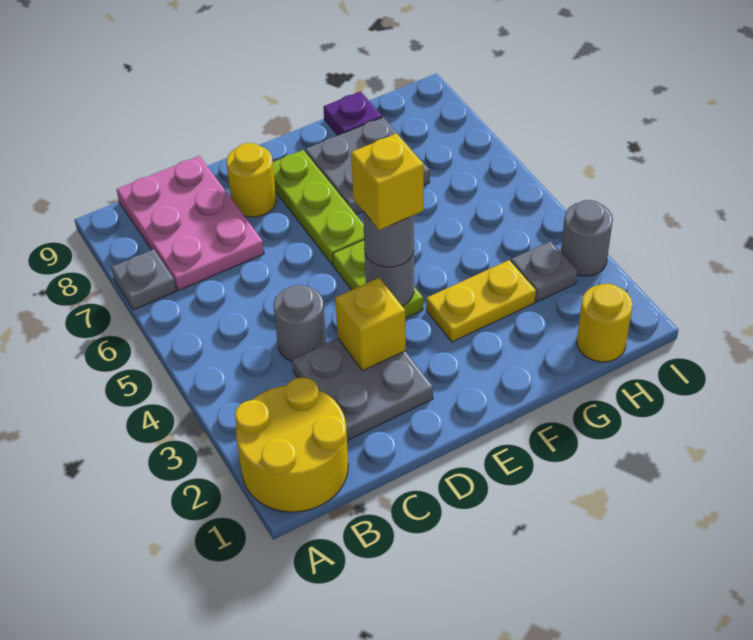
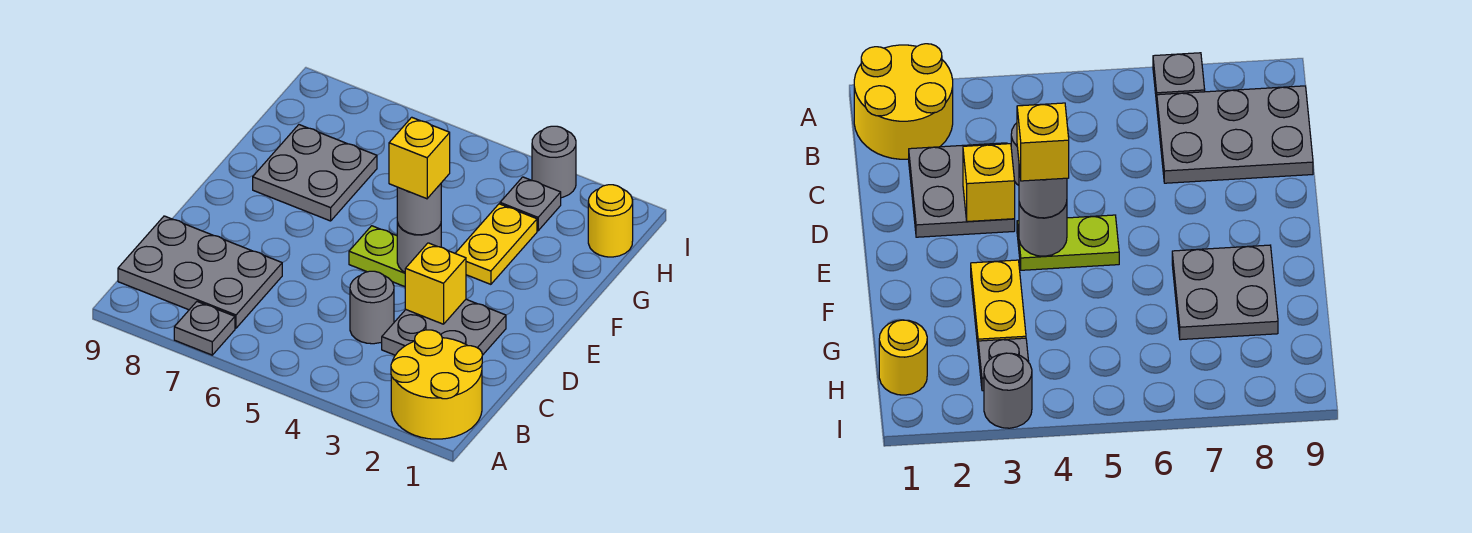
pink plate B7:C9 level 1 -> grey plate B7:C9 level 1
yellow round brick D8 level 1 -> none
lime plate E6:E8 level 1 -> none
purple plate G9 level 1 -> none

